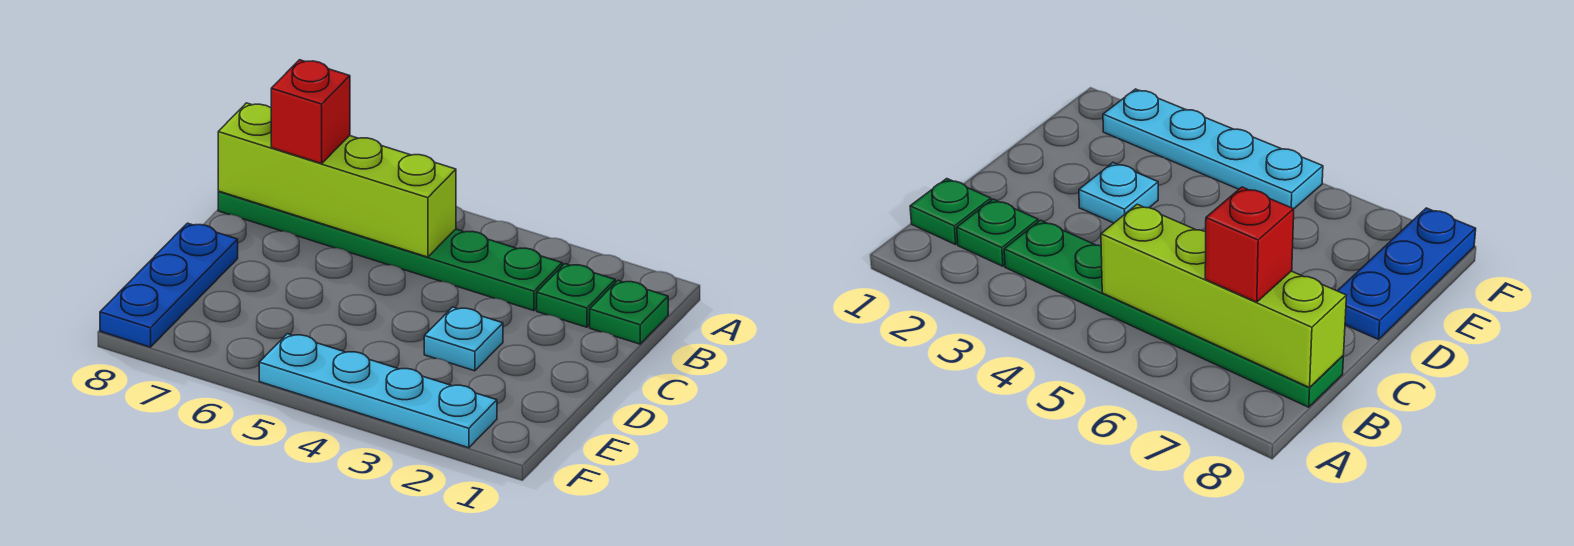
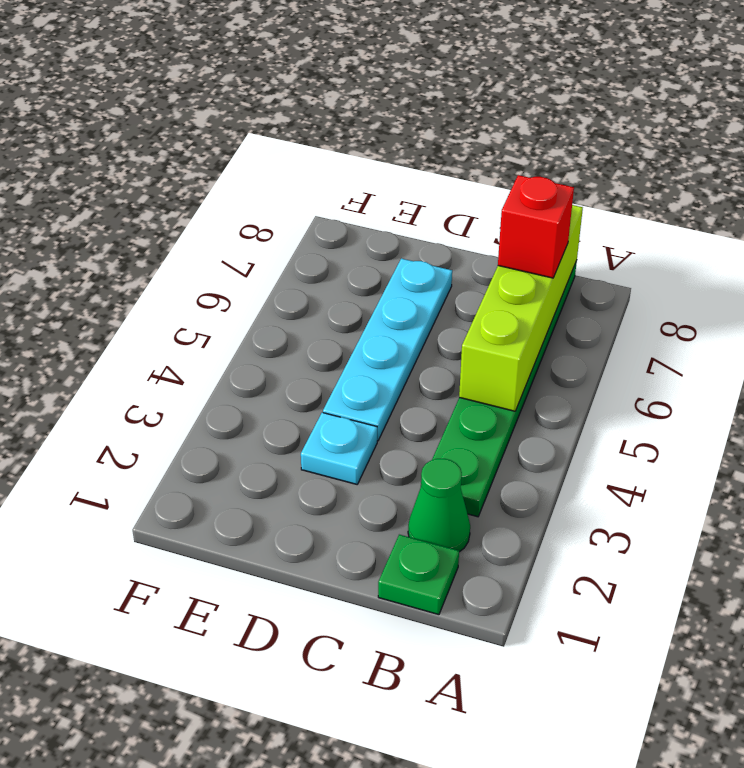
green plate B2 level 1 -> green cone B2 level 1
blue plate D8:F8 level 1 -> none
cyan plate F2:F5 level 1 -> cyan plate D4:D7 level 1

